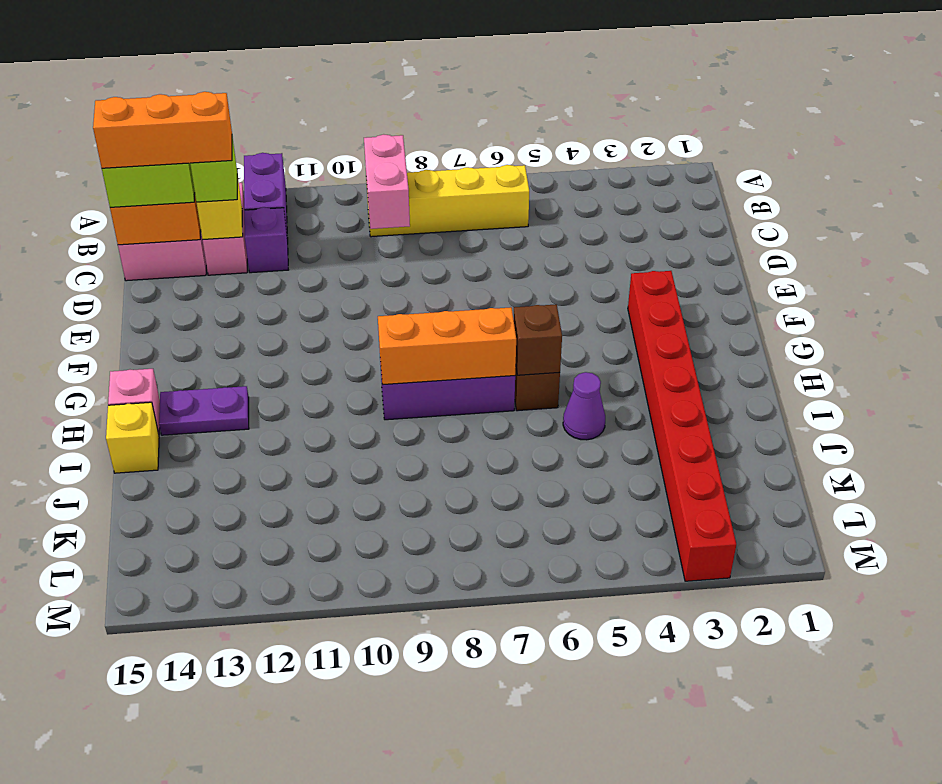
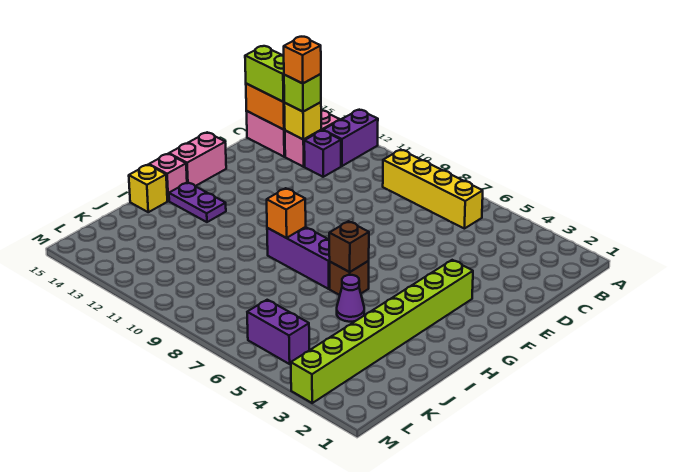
pink brick B9:C9 level 2 -> pink brick F15:G15 level 1
orange brick C13:C15 level 4 -> orange brick C13 level 4
red brick F3:M3 level 1 -> lime brick F3:M3 level 1
orange brick H7:H9 level 2 -> orange brick H9 level 2
none -> purple brick L5:L6 level 1

